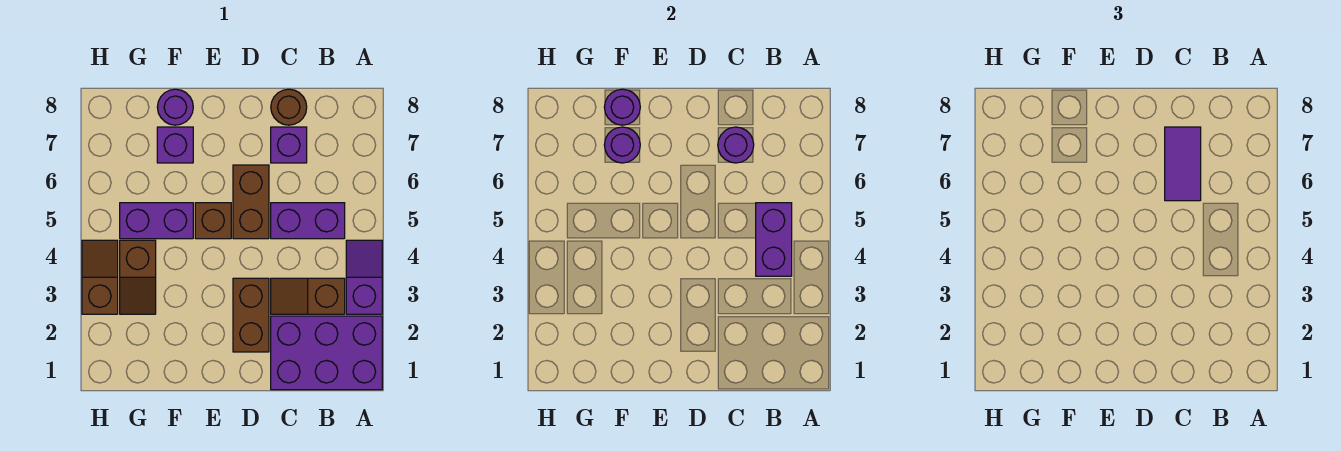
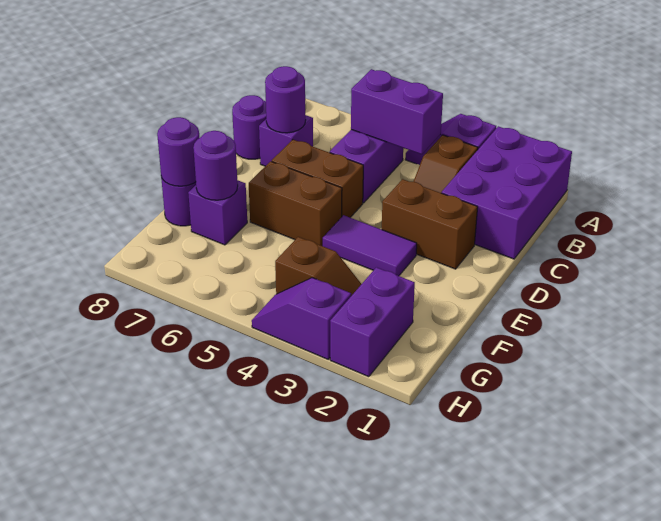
purple tile C6:C7 level 3 -> purple tile E3:E4 level 1
brown round brick C8 level 1 -> purple round brick C8 level 1
brown brick E5 level 1 -> brown brick E5:E6 level 1
purple brick F5:G5 level 1 -> purple brick G2:H2 level 1
brown slope H3:H4 level 1 top 3 -> purple slope H3:H4 level 1 top 3

